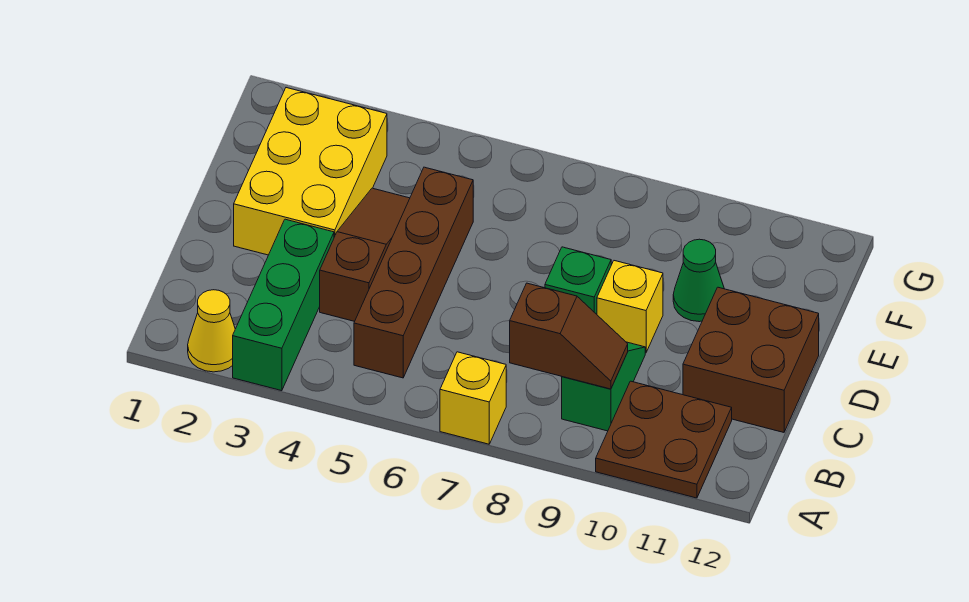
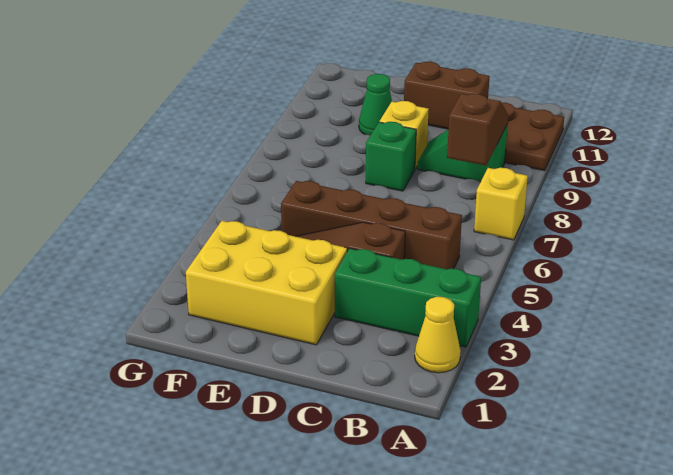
brown brick C11:D12 level 1 -> brown brick C11:D11 level 1

